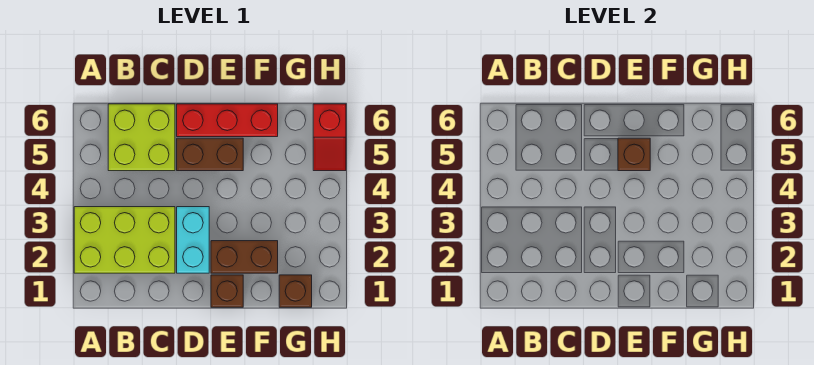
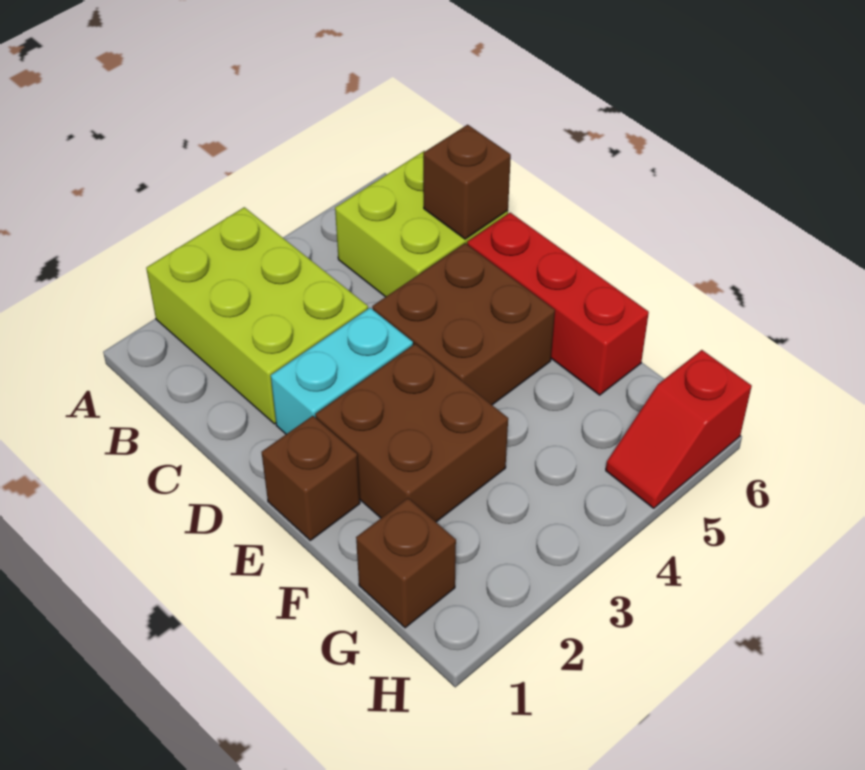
brown brick D5:E5 level 1 -> brown brick D4:E5 level 1
brown brick E2:F2 level 1 -> brown brick E2:F3 level 1
brown brick E5 level 2 -> brown brick C6 level 2

